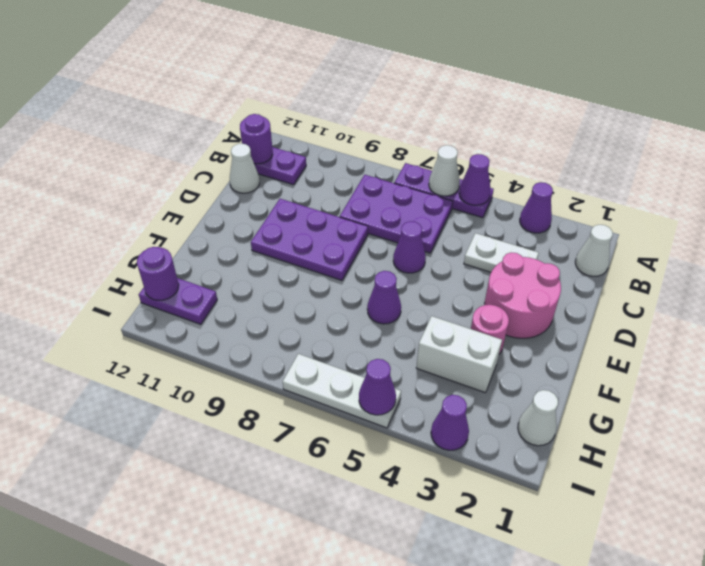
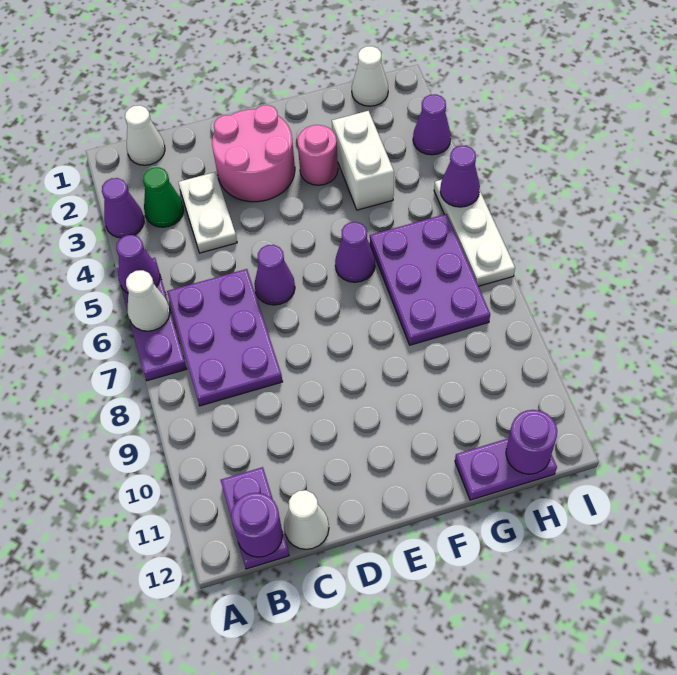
none -> green cone B3 level 1
purple plate D8:E10 level 1 -> purple plate G6:H8 level 1
purple plate H11:H12 level 1 -> purple plate G12:H12 level 1

